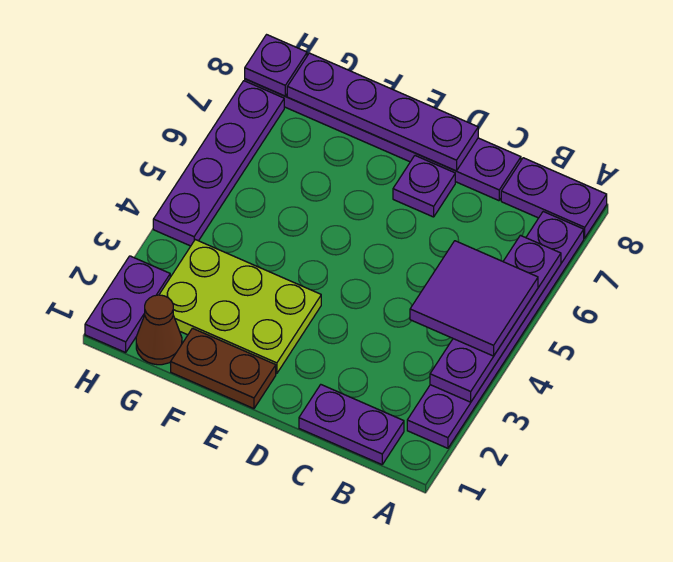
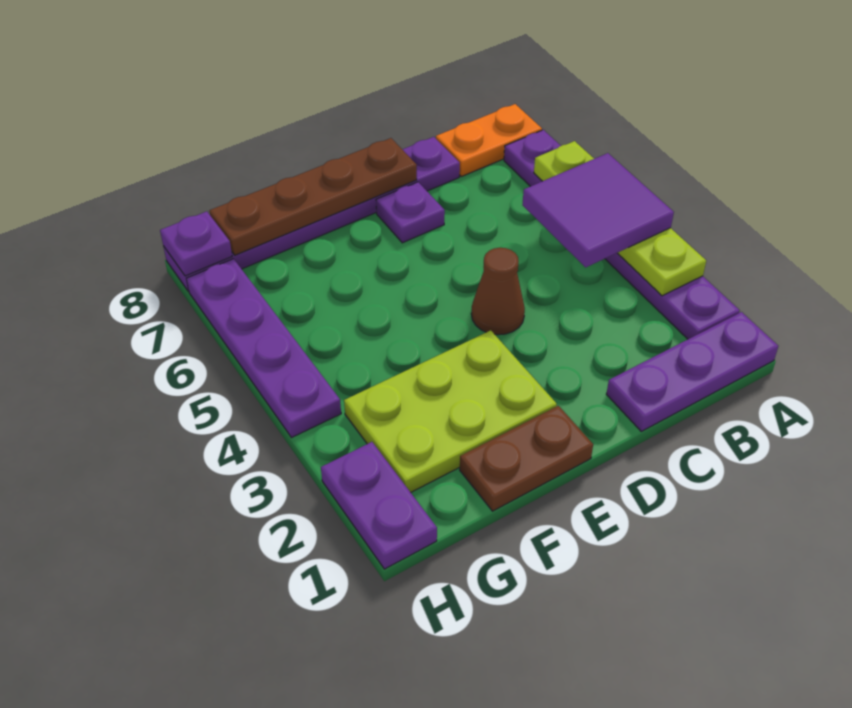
purple plate A3:A6 level 2 -> lime plate A3:A6 level 2
purple plate A8:B8 level 1 -> orange plate A8:B8 level 1
purple plate B1:C1 level 1 -> purple plate A1:C1 level 1
purple plate D8:G8 level 2 -> brown plate D8:G8 level 2
brown cone G1 level 1 -> brown cone D4 level 1

